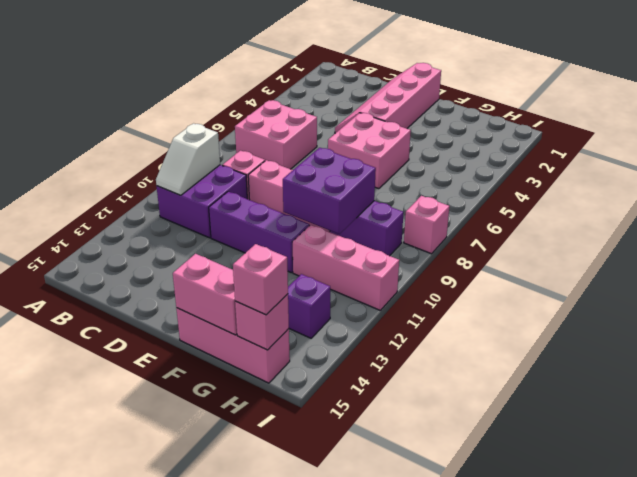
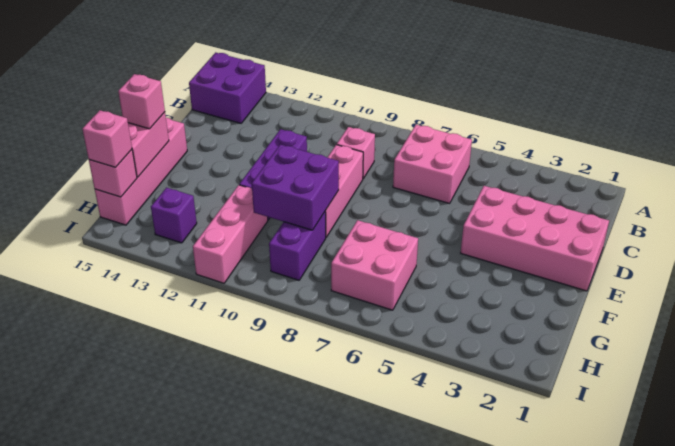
purple brick B10:C11 level 1 -> purple brick A14:B15 level 1
white slope B10:B11 level 2 top 10 -> none
pink slope D1:E4 level 1 top E -> pink brick D1:E4 level 1
pink brick E5:F6 level 1 -> pink brick G6:H7 level 1
pink brick F15:H15 level 1 -> pink brick E15:H15 level 1
pink brick I8 level 1 -> pink brick F15 level 3

